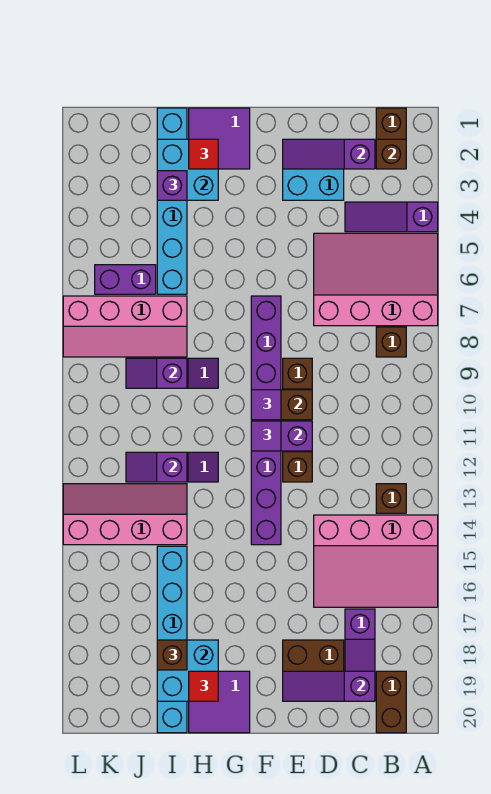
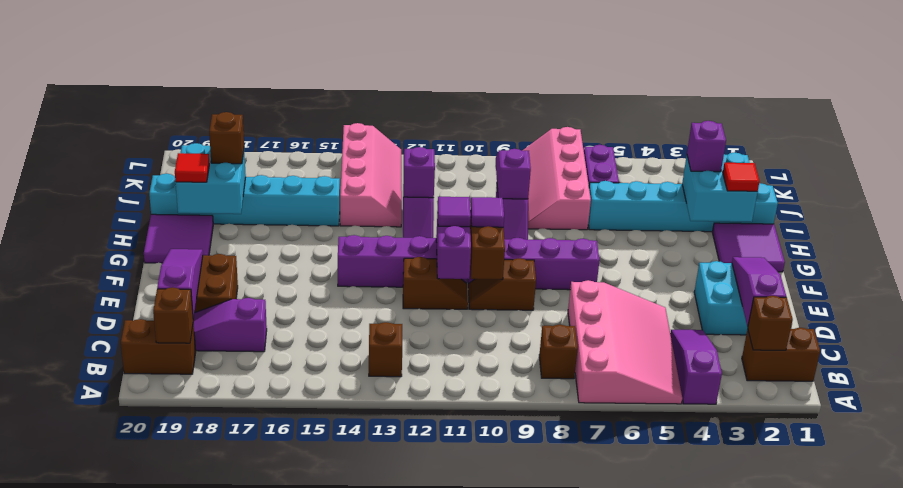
pink slope A14:D16 level 1 top 14 -> none
none -> brown brick B19 level 2

